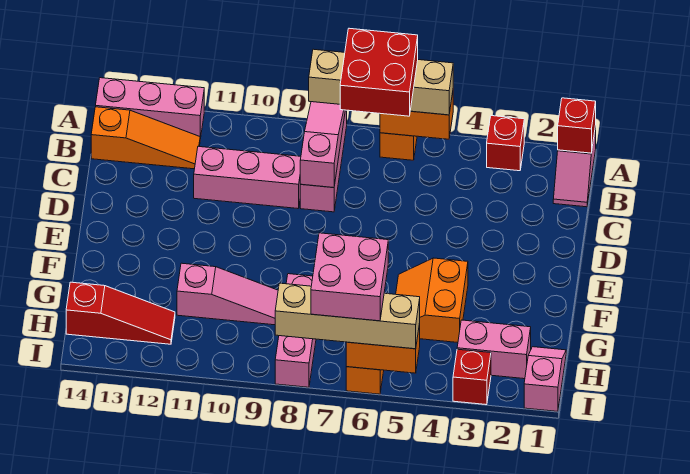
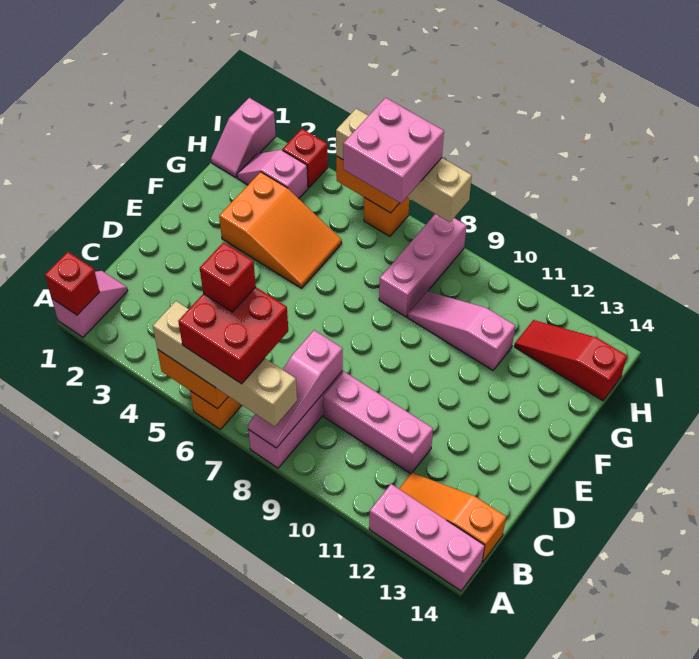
red brick A3 level 1 -> red brick B6 level 5
orange slope F4:G5 level 1 top 4 -> orange slope F3:G5 level 1 top 3
pink brick H2:H3 level 1 -> pink slope H2:H3 level 1 top 3

